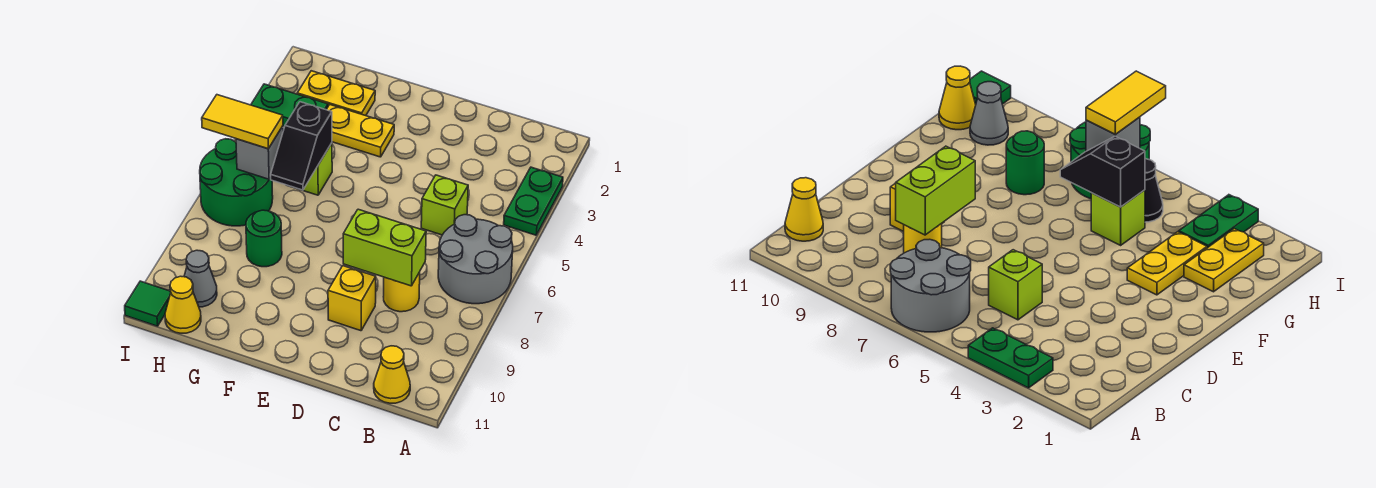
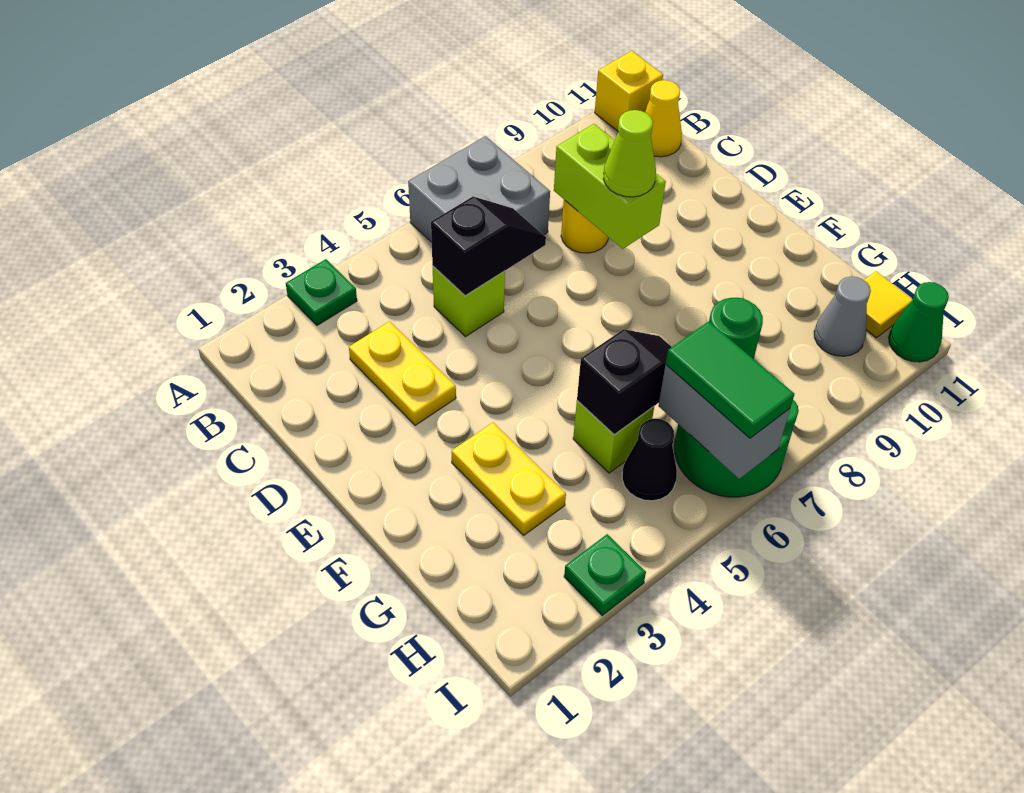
green plate A3:A4 level 1 -> green plate A3 level 1
grey round brick A6:B7 level 1 -> grey brick A6:B7 level 1
none -> black slope C5:C6 level 2 top 5
none -> lime cone D8 level 3
yellow brick D9 level 1 -> yellow brick A11 level 1
yellow plate G2:H2 level 1 -> yellow plate C3:D3 level 1
green plate H3:I3 level 1 -> green plate I3 level 1
grey brick H6 level 2 -> grey brick H6:I6 level 2
yellow tile H6:I6 level 3 -> green tile H6:I6 level 3
yellow cone H11 level 1 -> yellow tile H11 level 1
green tile I11 level 1 -> green cone I11 level 1

